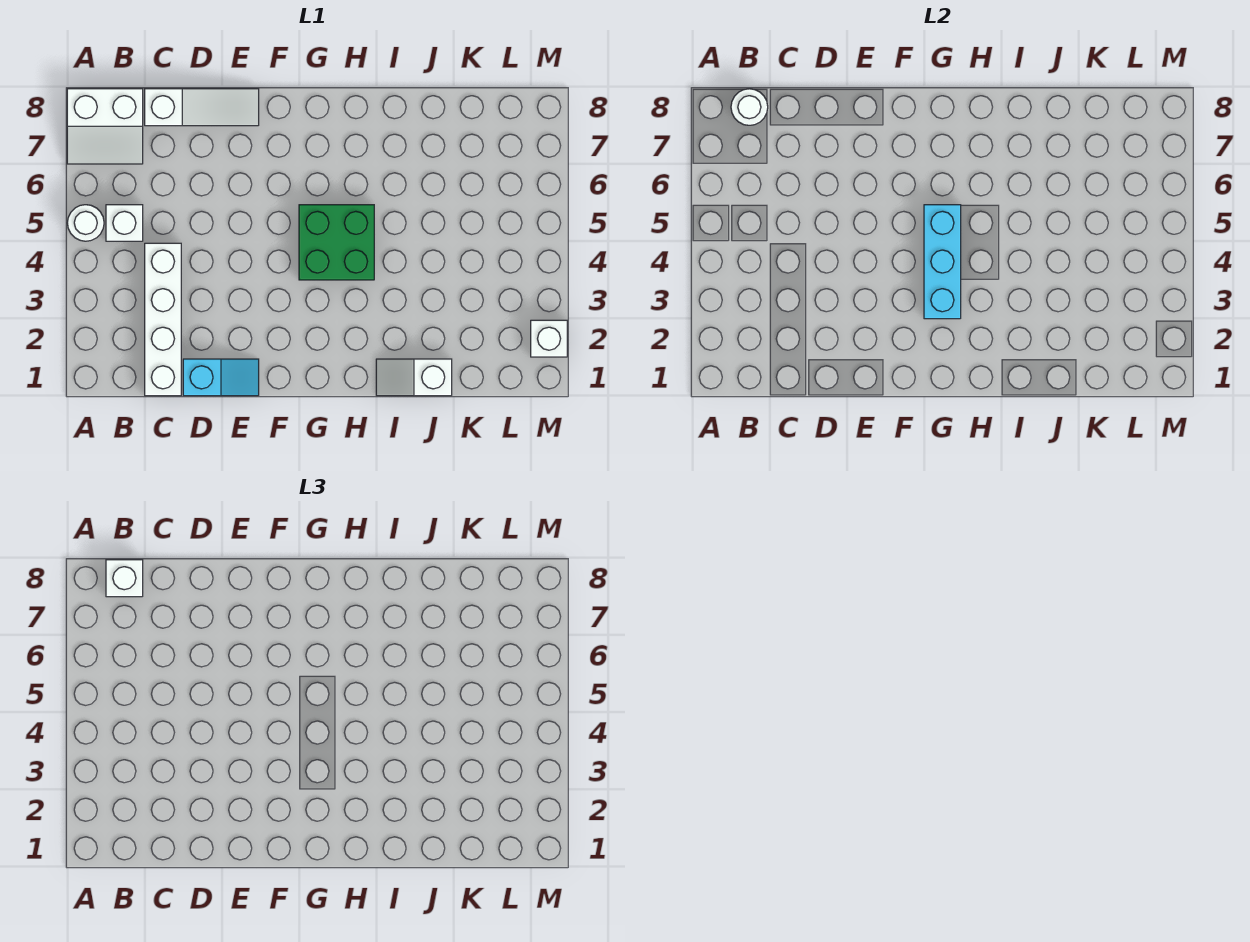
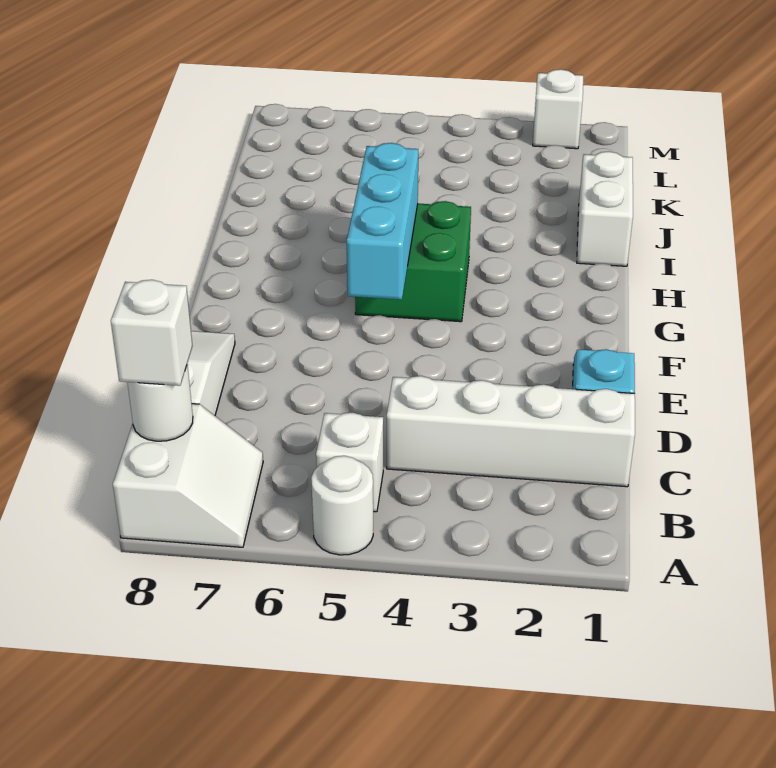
cyan brick G3:G5 level 2 -> cyan brick F5:H5 level 2
white slope I1:J1 level 1 top J -> white brick I1:J1 level 1

